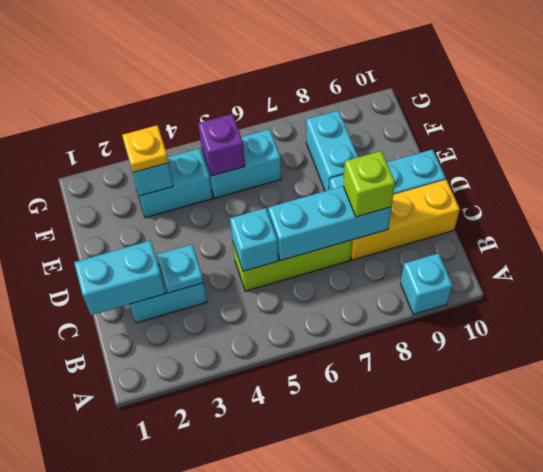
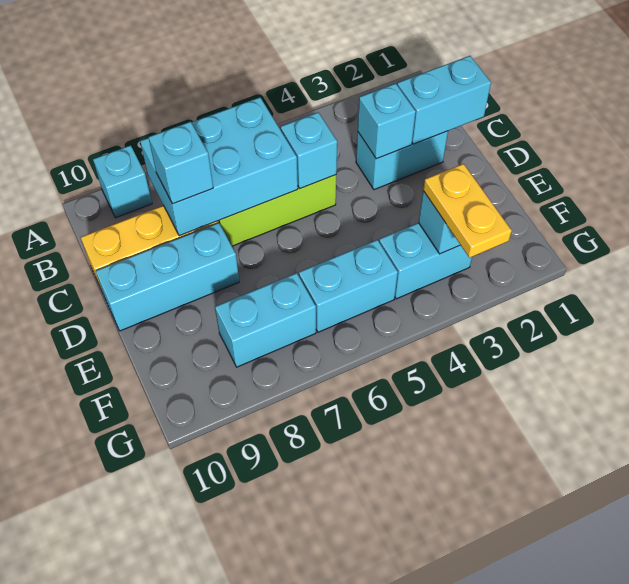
cyan plate C3 level 2 -> cyan brick C3 level 2
cyan brick C6:C8 level 2 -> cyan brick B6:C8 level 2
lime brick C8 level 3 -> cyan brick C8 level 3
cyan brick E8:F8 level 1 -> cyan brick F7:F8 level 1
yellow plate F3 level 3 -> yellow plate F3:G3 level 3
purple brick F5 level 2 -> none

